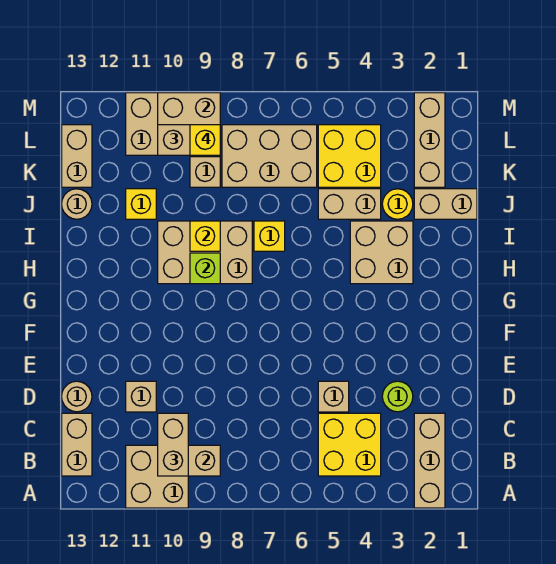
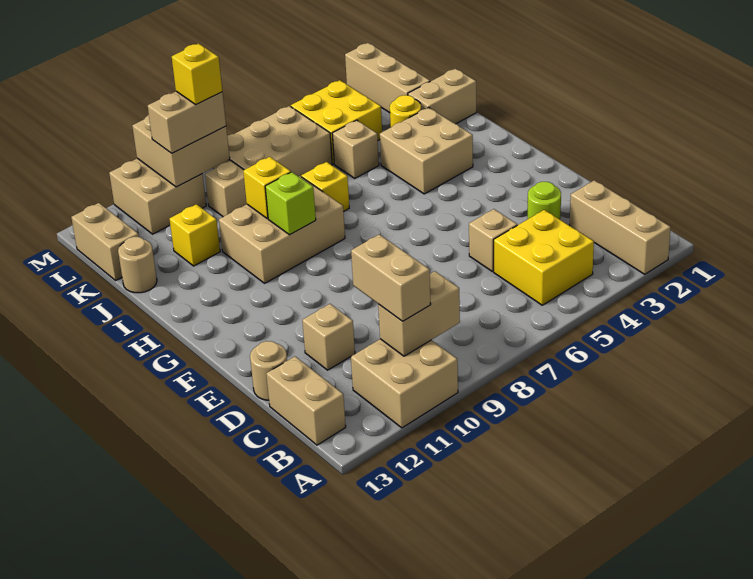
tan brick J4:J5 level 1 -> tan brick J5 level 1

